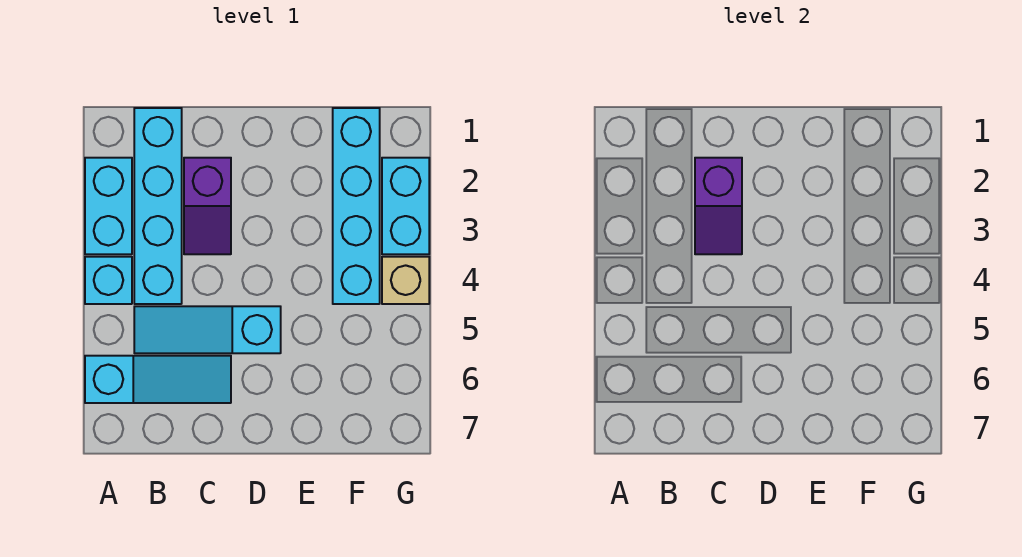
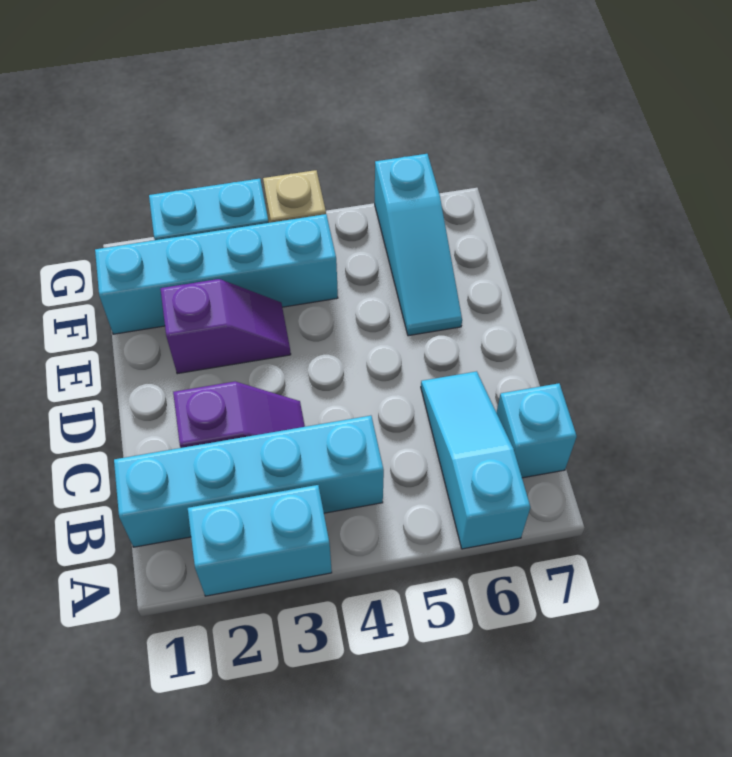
cyan brick A4 level 1 -> cyan brick B7 level 1
cyan slope B5:D5 level 1 top D -> cyan slope E6:G6 level 1 top G
purple slope C2:C3 level 2 top 2 -> purple slope E2:E3 level 1 top 2

